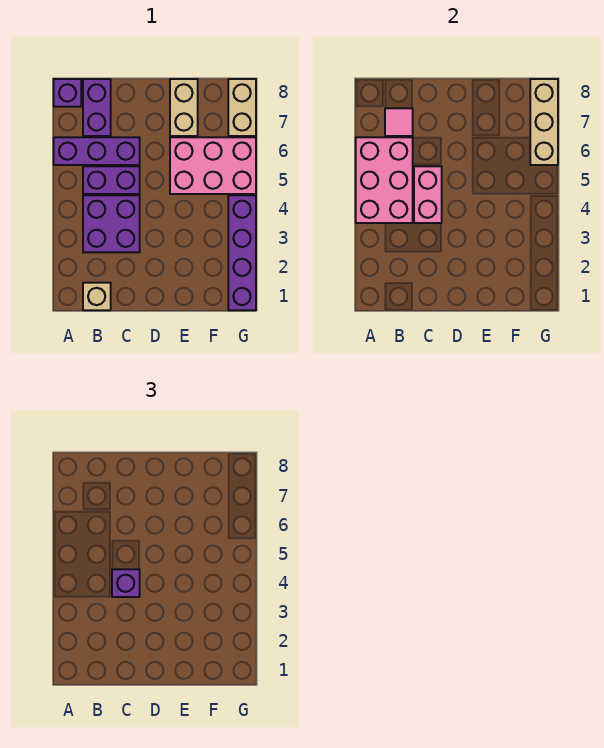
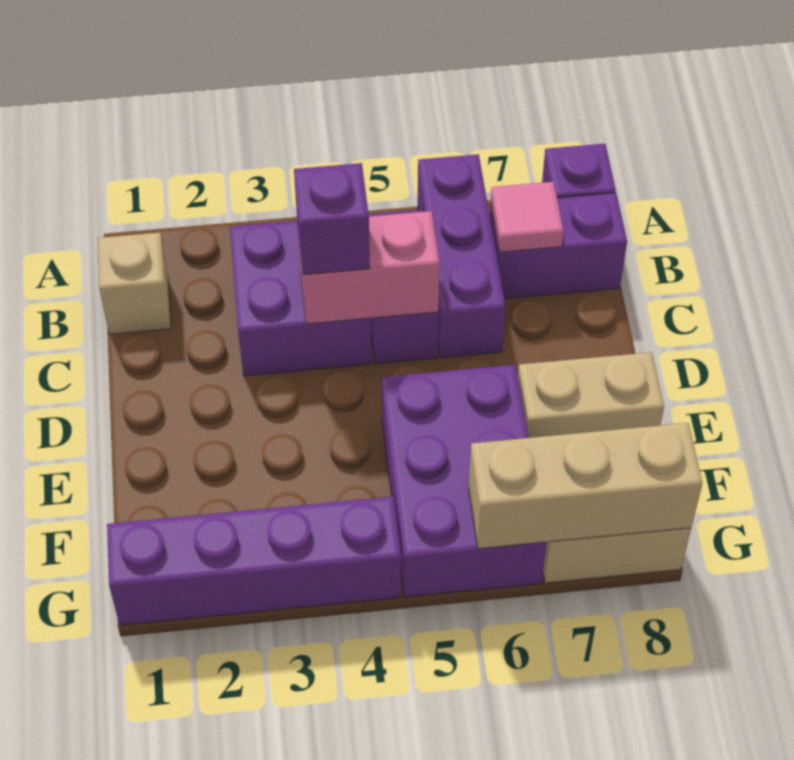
pink brick A4:B6 level 2 -> none
pink brick E5:G6 level 1 -> purple brick E5:G6 level 1

